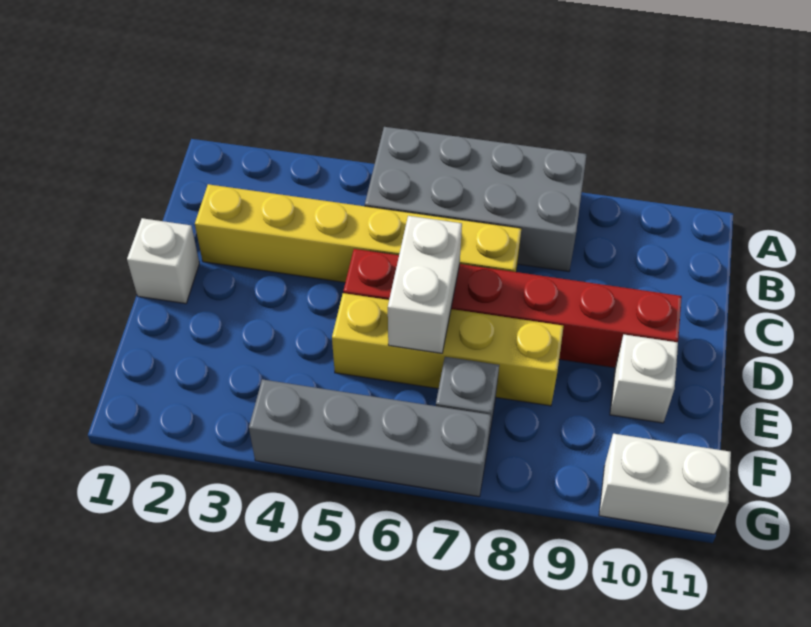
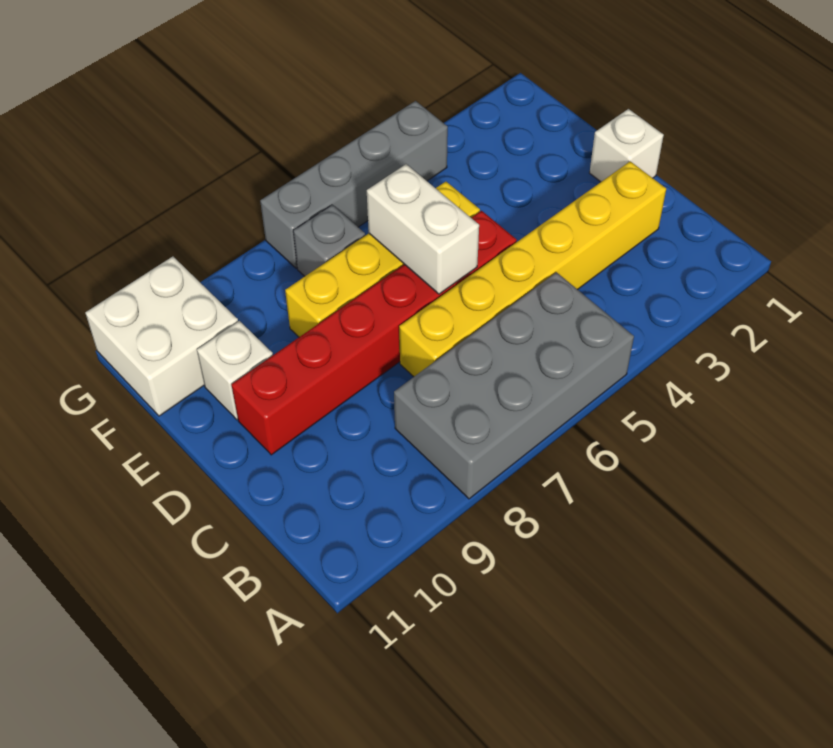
white brick G10:G11 level 1 -> white brick F10:G11 level 1

